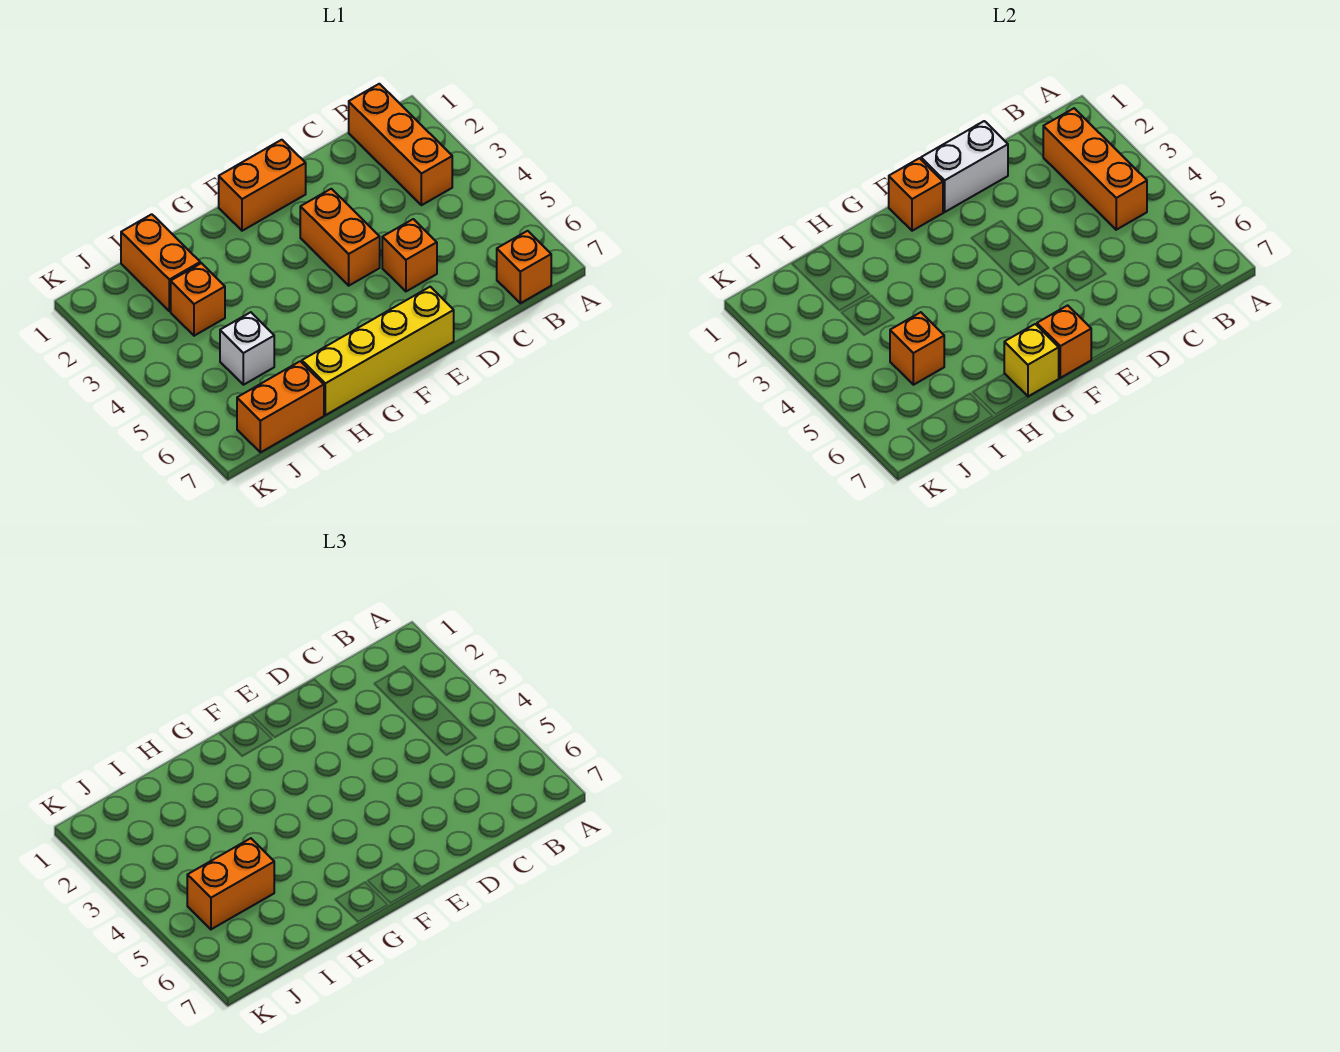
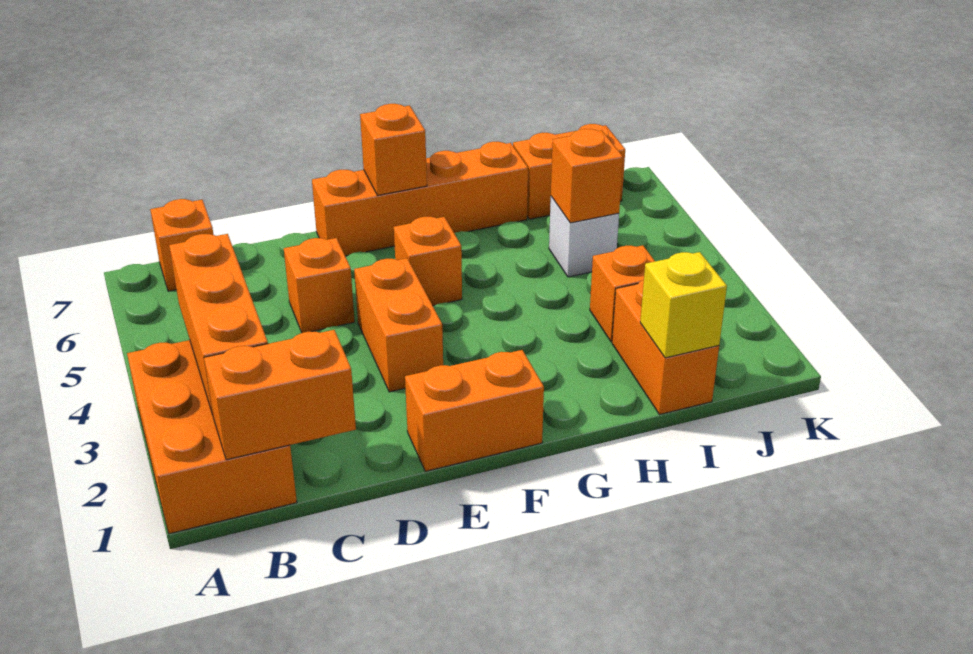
orange brick B1:B3 level 1 -> orange brick A1:B3 level 1
white brick D1:E1 level 2 -> none
yellow brick E7:H7 level 1 -> orange brick E7:H7 level 1
orange brick F1 level 2 -> orange brick F5 level 1
yellow brick G7 level 2 -> yellow brick I1 level 2
orange brick I5:J5 level 3 -> orange brick B1:C1 level 2

